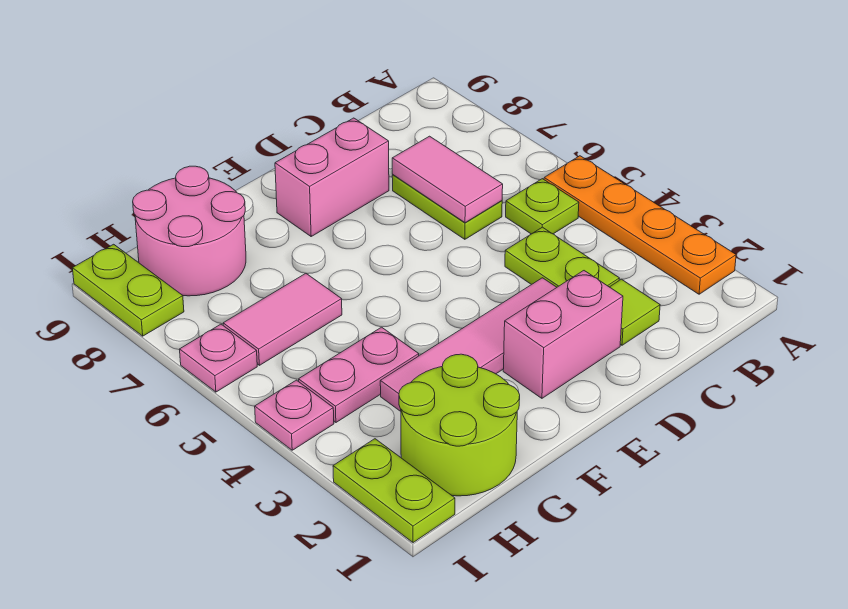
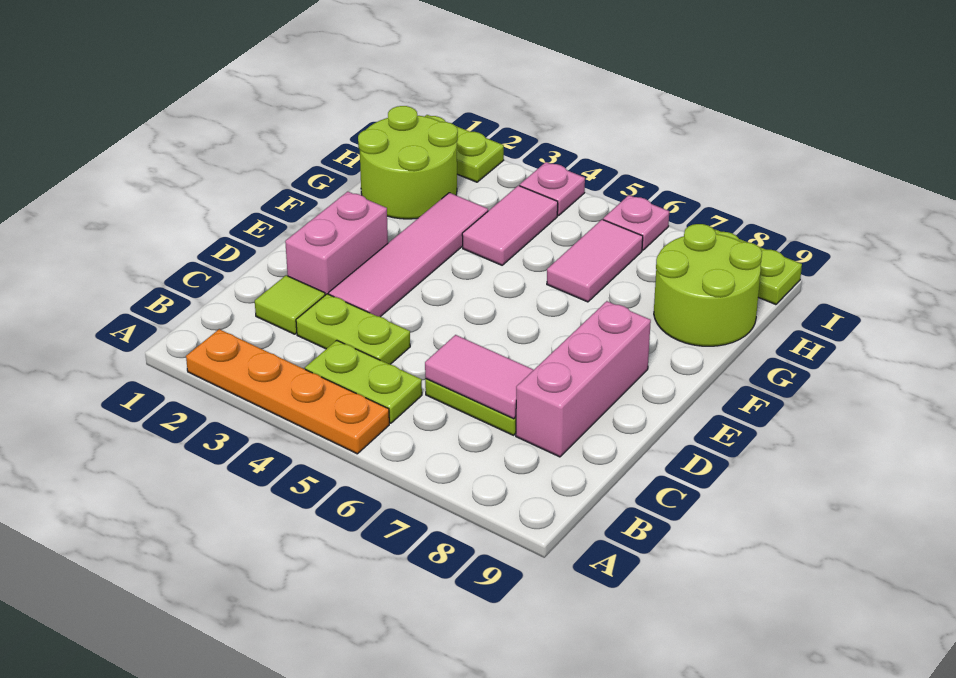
lime plate B5 level 1 -> lime plate B4:B5 level 1
pink brick D8:E8 level 1 -> pink brick C8:E8 level 1
pink plate G4:H4 level 1 -> pink tile G4:H4 level 1
pink round brick G8:H9 level 1 -> lime round brick G8:H9 level 1

